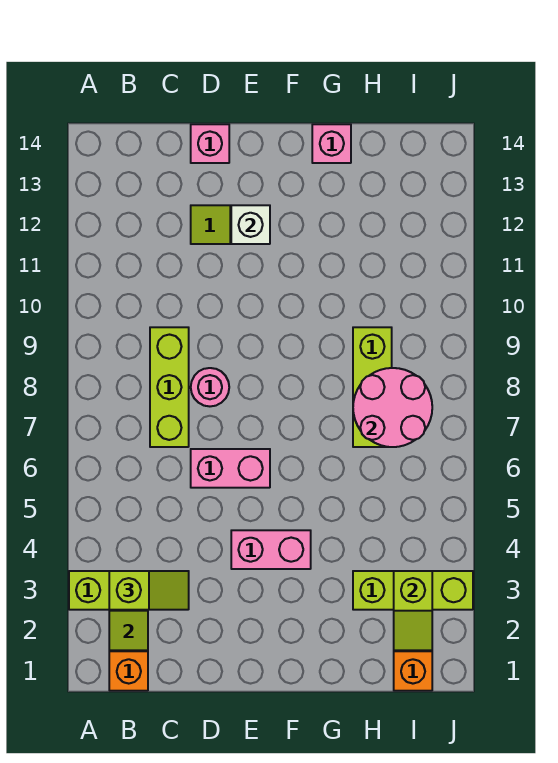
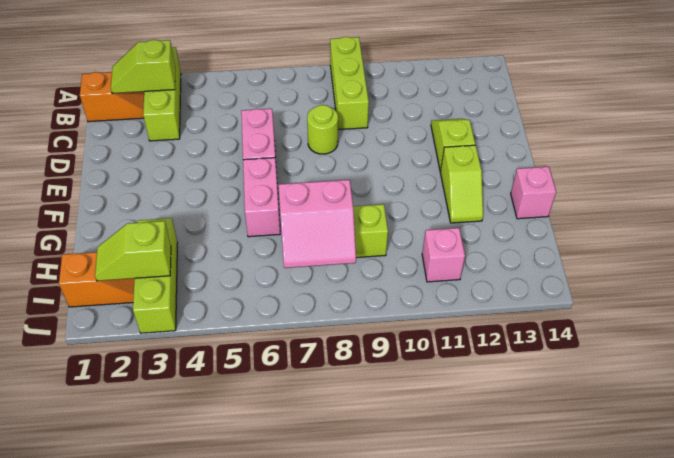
lime slope B3:C3 level 3 top B -> lime slope F12:G12 level 1 top F
lime brick C7:C9 level 1 -> lime brick A9:C9 level 1
pink round brick D8 level 1 -> lime round brick D8 level 1
pink brick D14 level 1 -> pink brick I11 level 1
pink brick E4:F4 level 1 -> pink brick F6:G6 level 1
white brick E12 level 2 -> none
pink round brick H7:I8 level 2 -> pink slope H7:I8 level 2 top H

